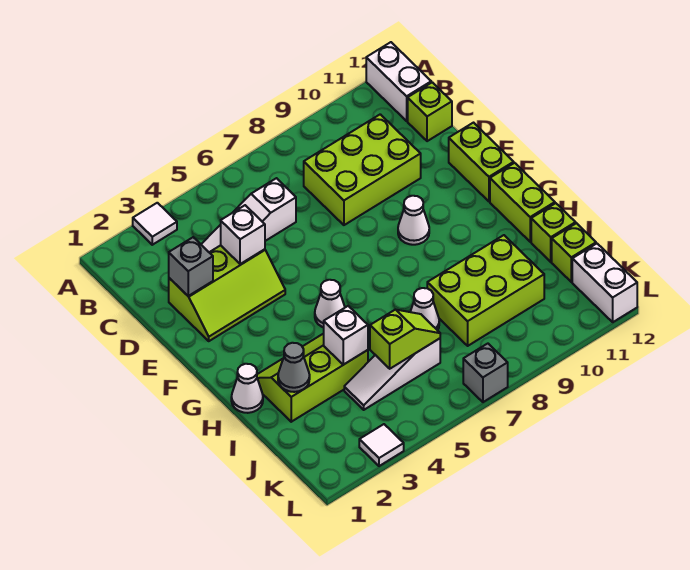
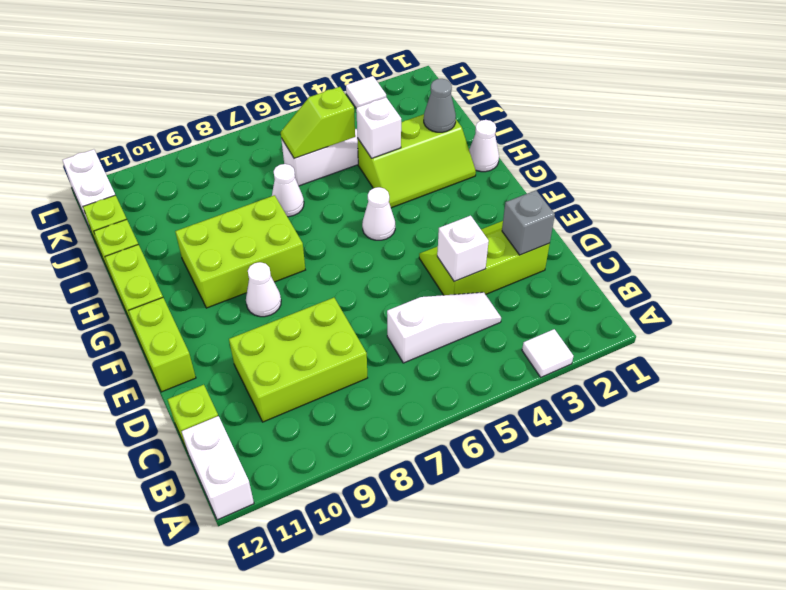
lime brick I8:J10 level 1 -> lime brick G8:H10 level 1
grey brick L7 level 1 -> none

